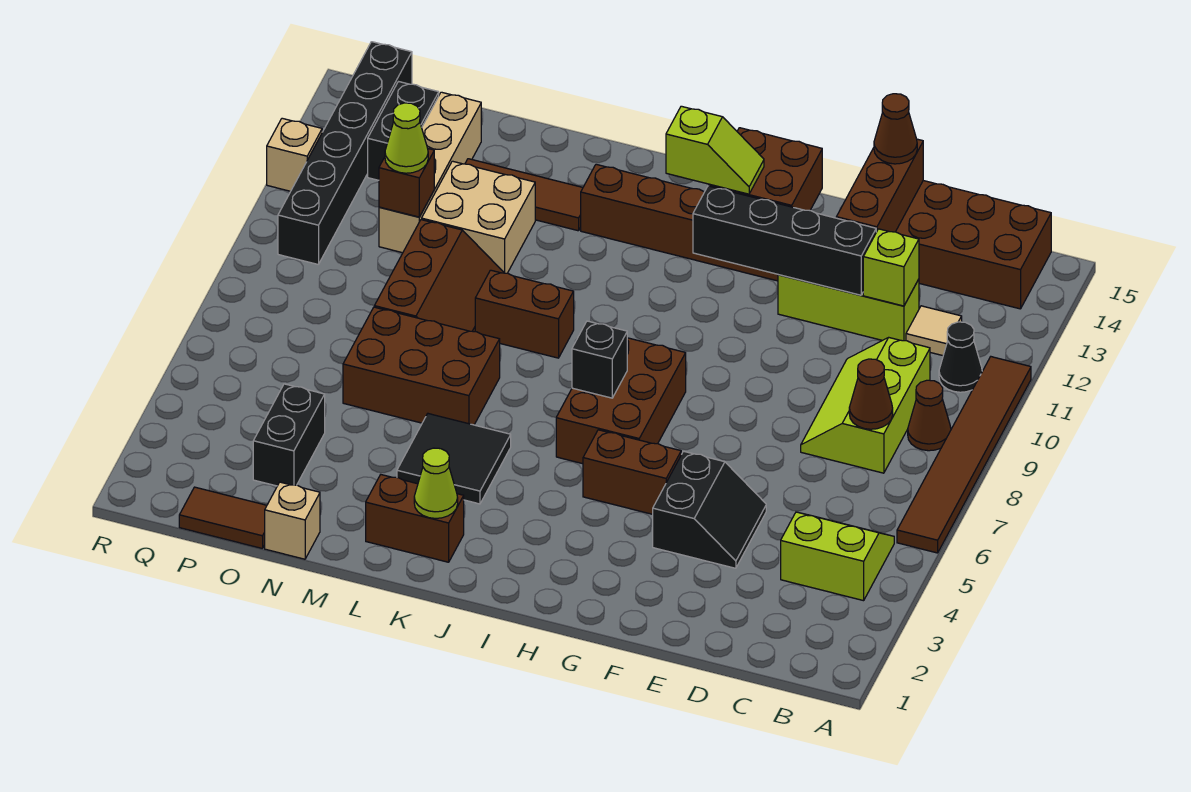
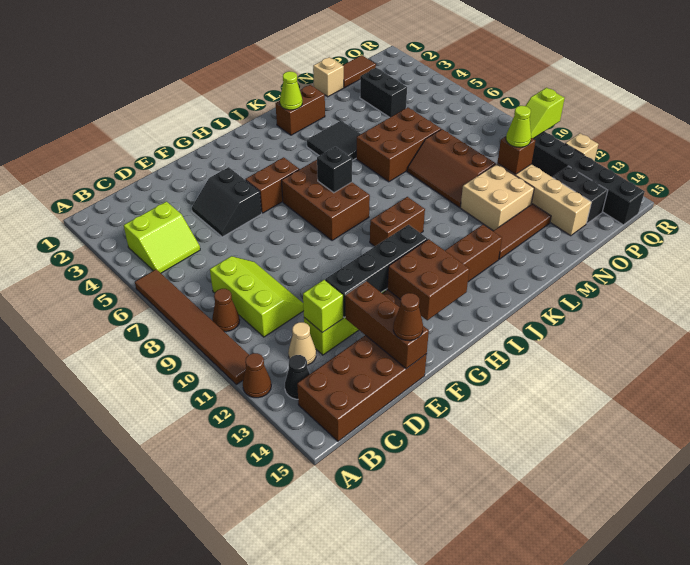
black cone B11 level 1 -> black cone B13 level 1
brown cone C8 level 2 -> brown cone A12 level 1
tan tile C12 level 1 -> tan cone C12 level 1
lime slope H13:I13 level 3 top I -> lime slope Q10:R10 level 2 top R
brown brick K9:L9 level 1 -> brown brick I10:J10 level 1

